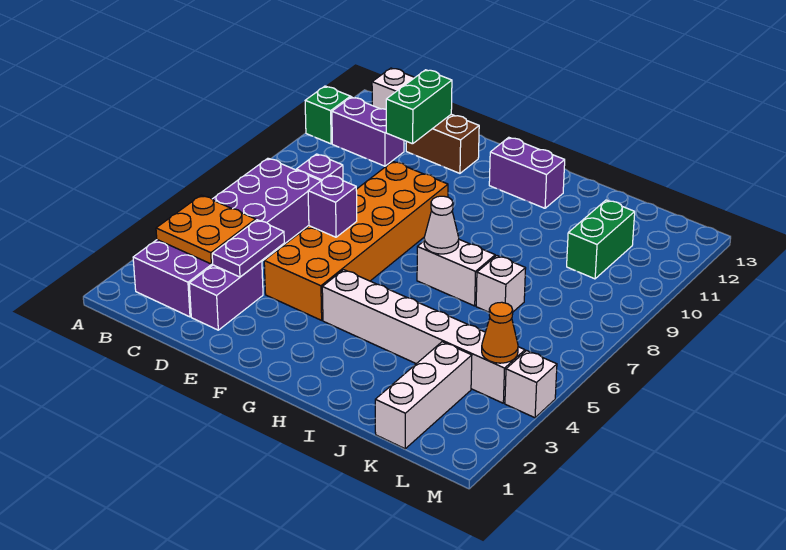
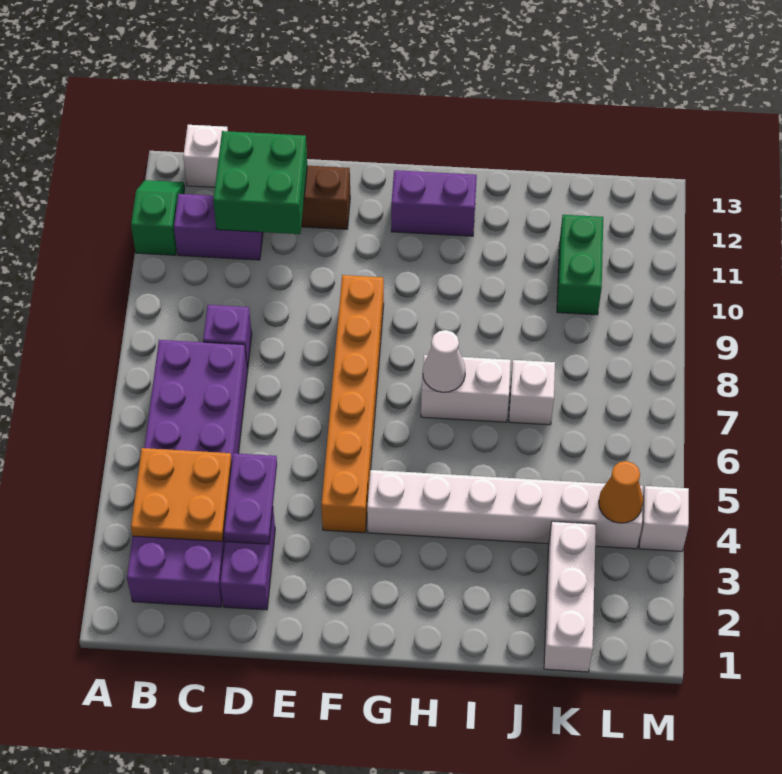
green brick D11:D12 level 2 -> green brick C11:D12 level 2
orange brick E4:F9 level 1 -> orange brick F4:F9 level 1
purple brick E6 level 2 -> none

